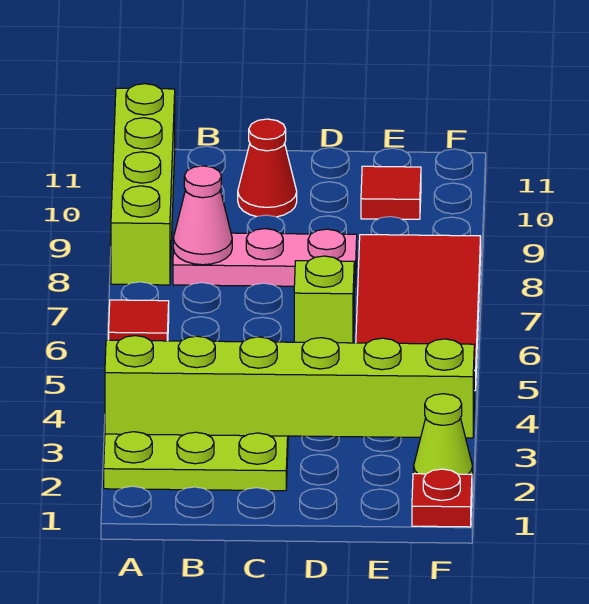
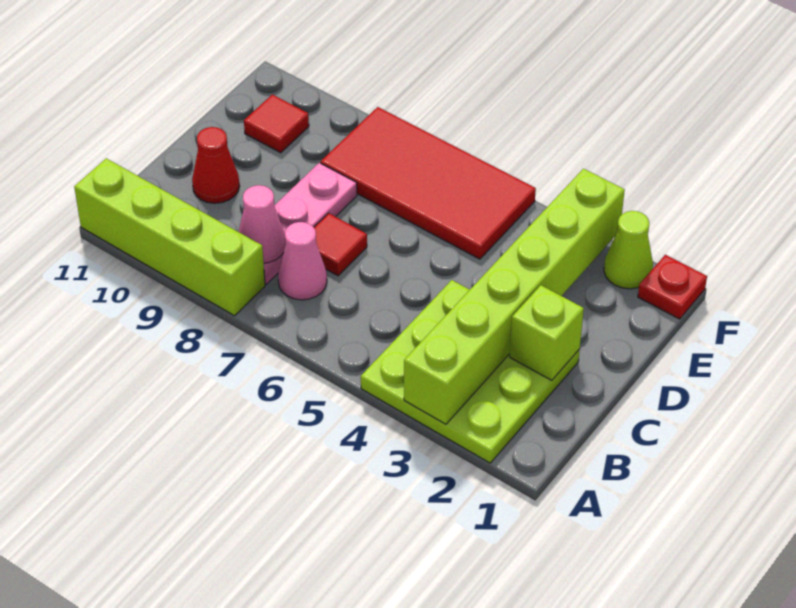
red tile A6 level 1 -> red tile C7 level 1
none -> pink cone B7 level 1
lime brick D6 level 1 -> lime brick C2 level 2

